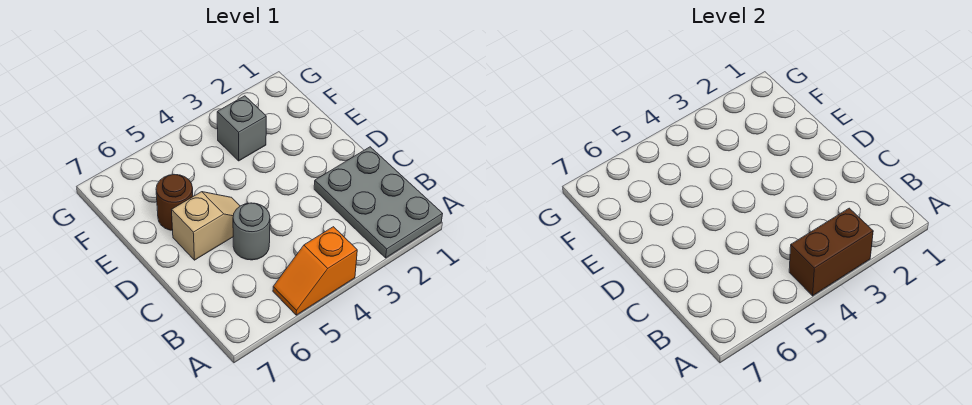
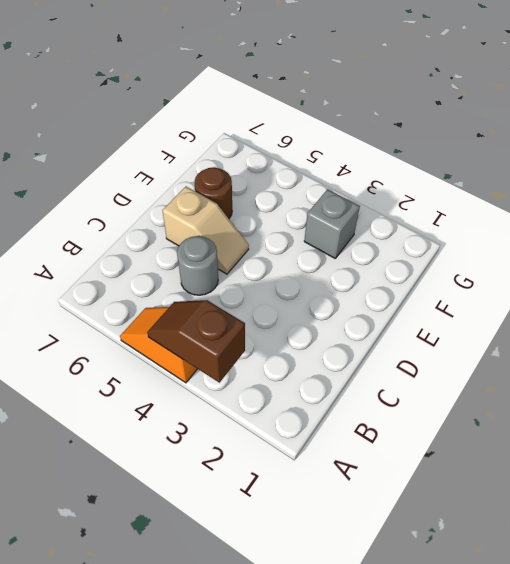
grey plate A1:C2 level 1 -> none
brown brick A3:A4 level 2 -> brown slope A3:A4 level 2 top 3

